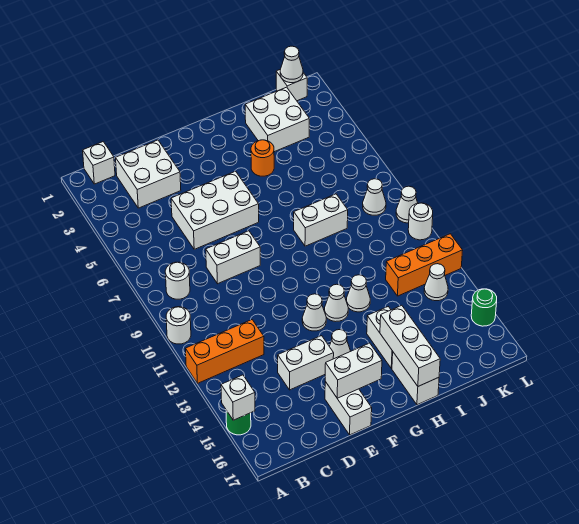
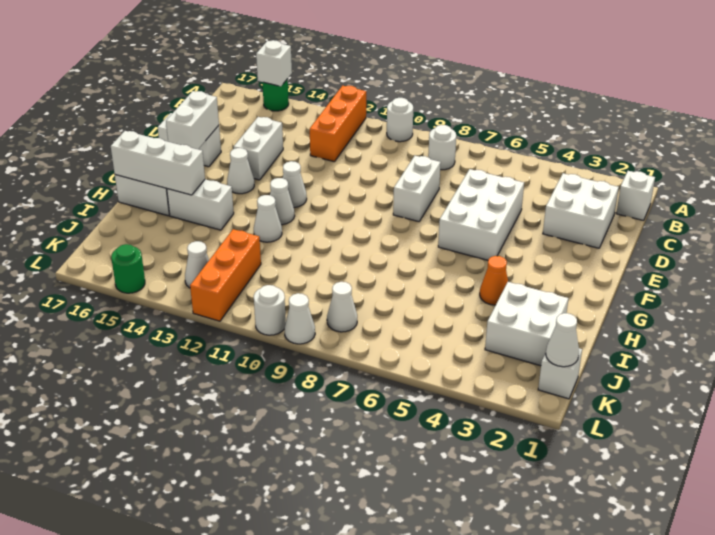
orange round brick H4 level 1 -> orange cone H4 level 1
white brick H8:I8 level 1 -> none

